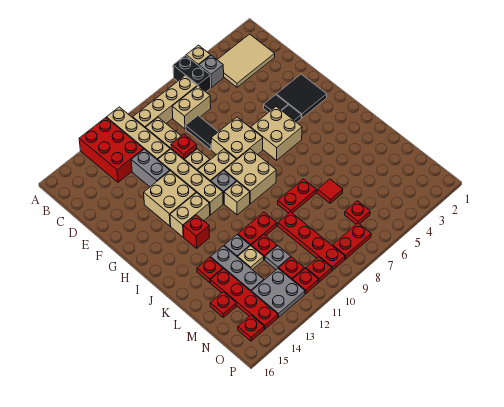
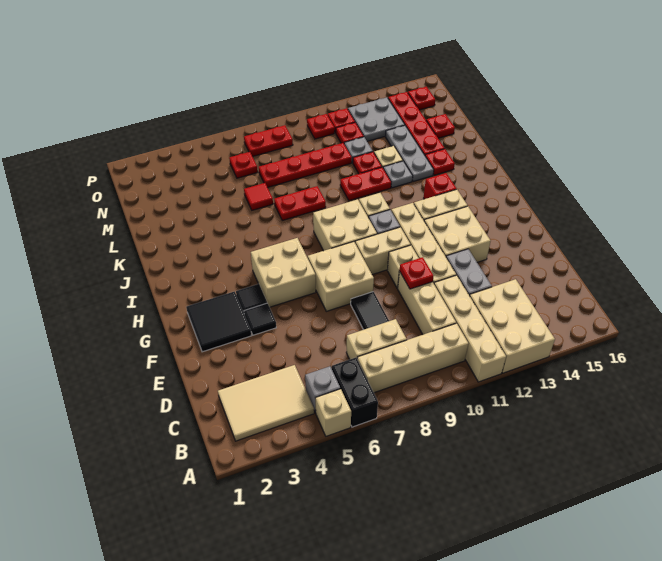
red brick A12:C13 level 1 -> tan brick A12:C13 level 1
red plate L9:O9 level 1 -> red plate M7:M10 level 1

